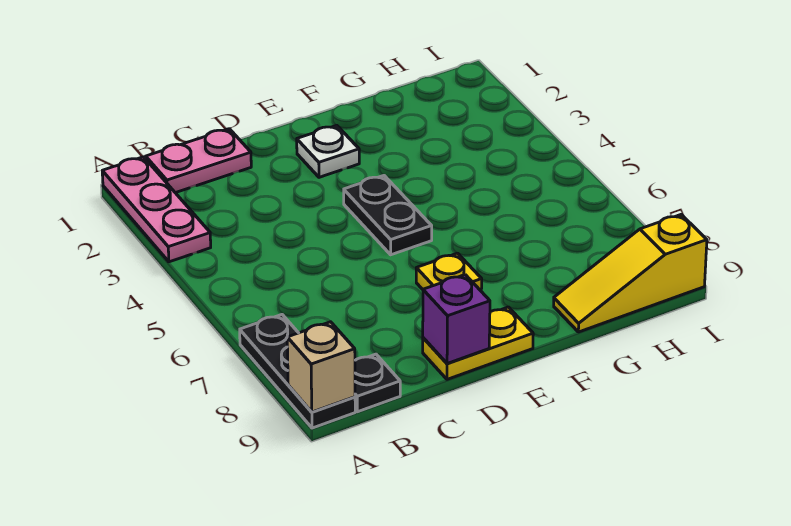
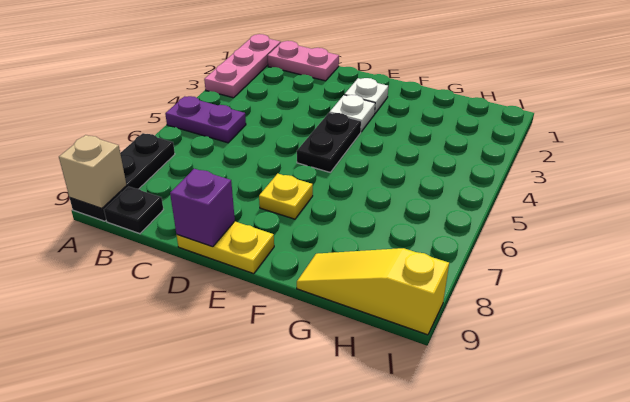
none -> purple plate A5:B5 level 1
none -> white plate E3 level 1

